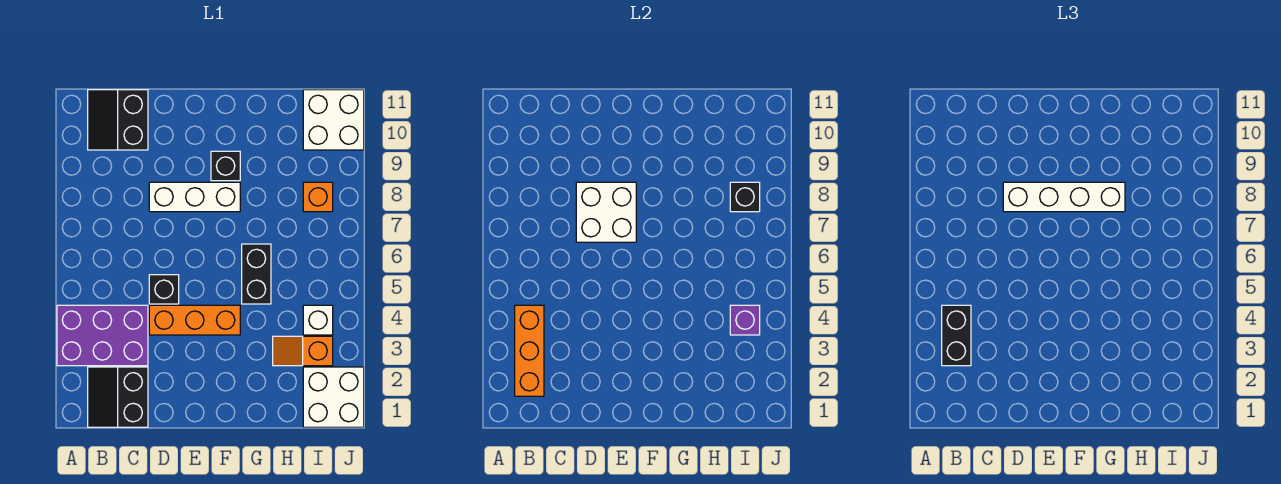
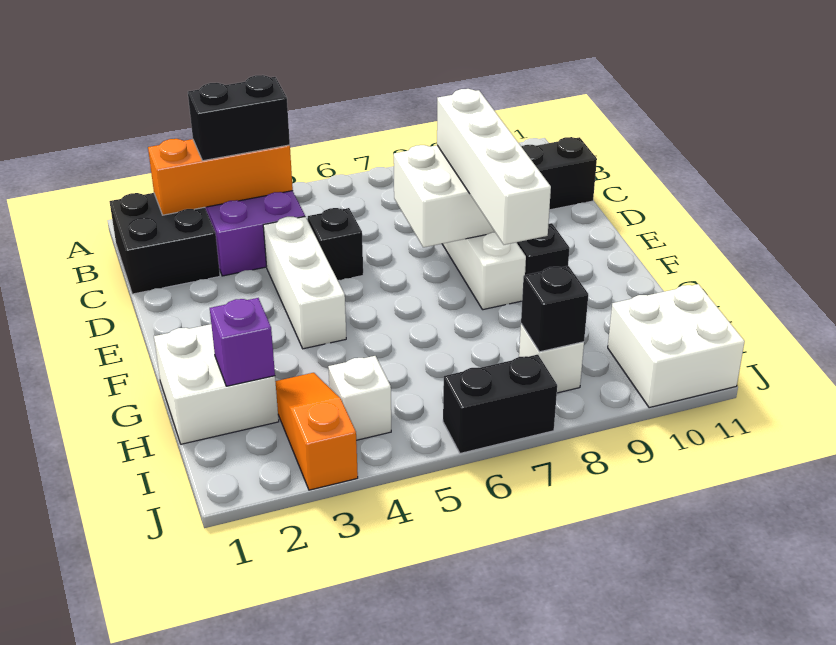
black slope B1:C2 level 1 top C -> black brick B1:C2 level 1
orange brick D4:F4 level 1 -> white brick D4:F4 level 1
black brick G5:G6 level 1 -> black brick J6:J7 level 1
orange slope H3:I3 level 1 top I -> orange slope H3:J3 level 1 top J
white brick I1:J2 level 1 -> white brick G1:H2 level 1
purple brick I4 level 2 -> purple brick H2 level 2
orange brick I8 level 1 -> white brick I8 level 1

